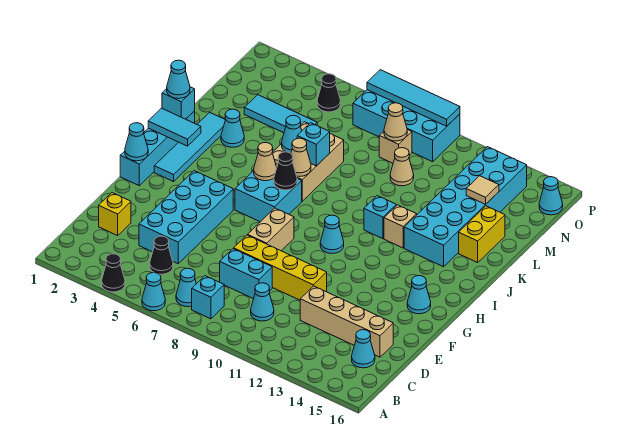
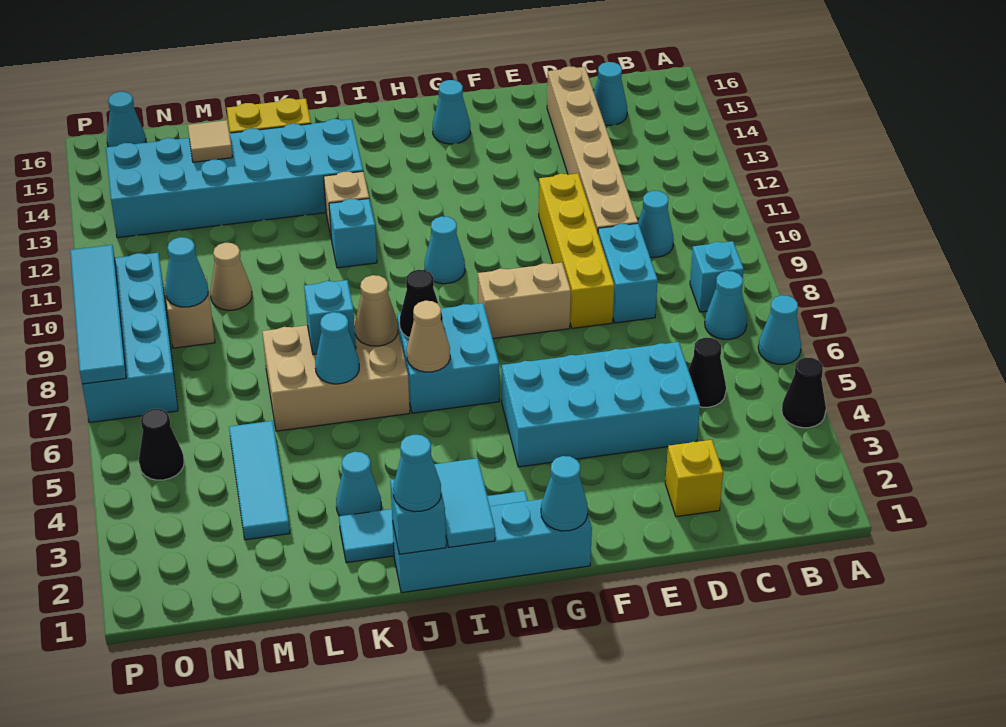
tan brick D12:D15 level 1 -> tan brick D10:D15 level 1
tan cone N9 level 2 -> cyan cone N9 level 2

